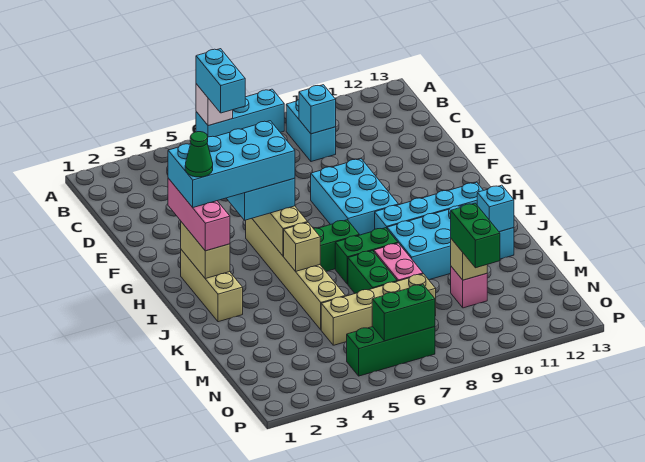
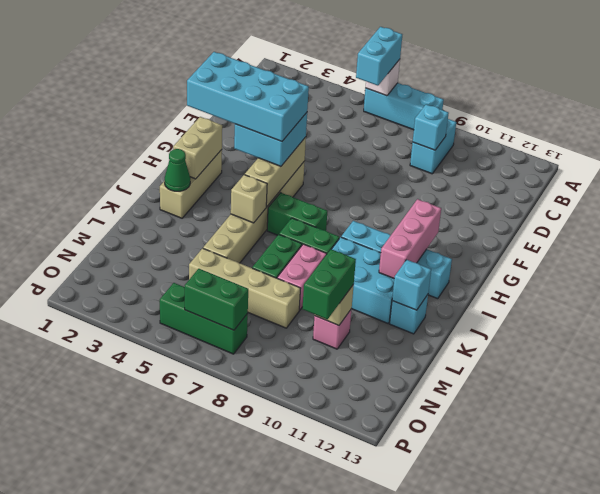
cyan brick F8:H9 level 1 -> none
pink brick G2:I2 level 3 -> pink brick H11:J11 level 2
green cone H2 level 5 -> green cone J2 level 2

